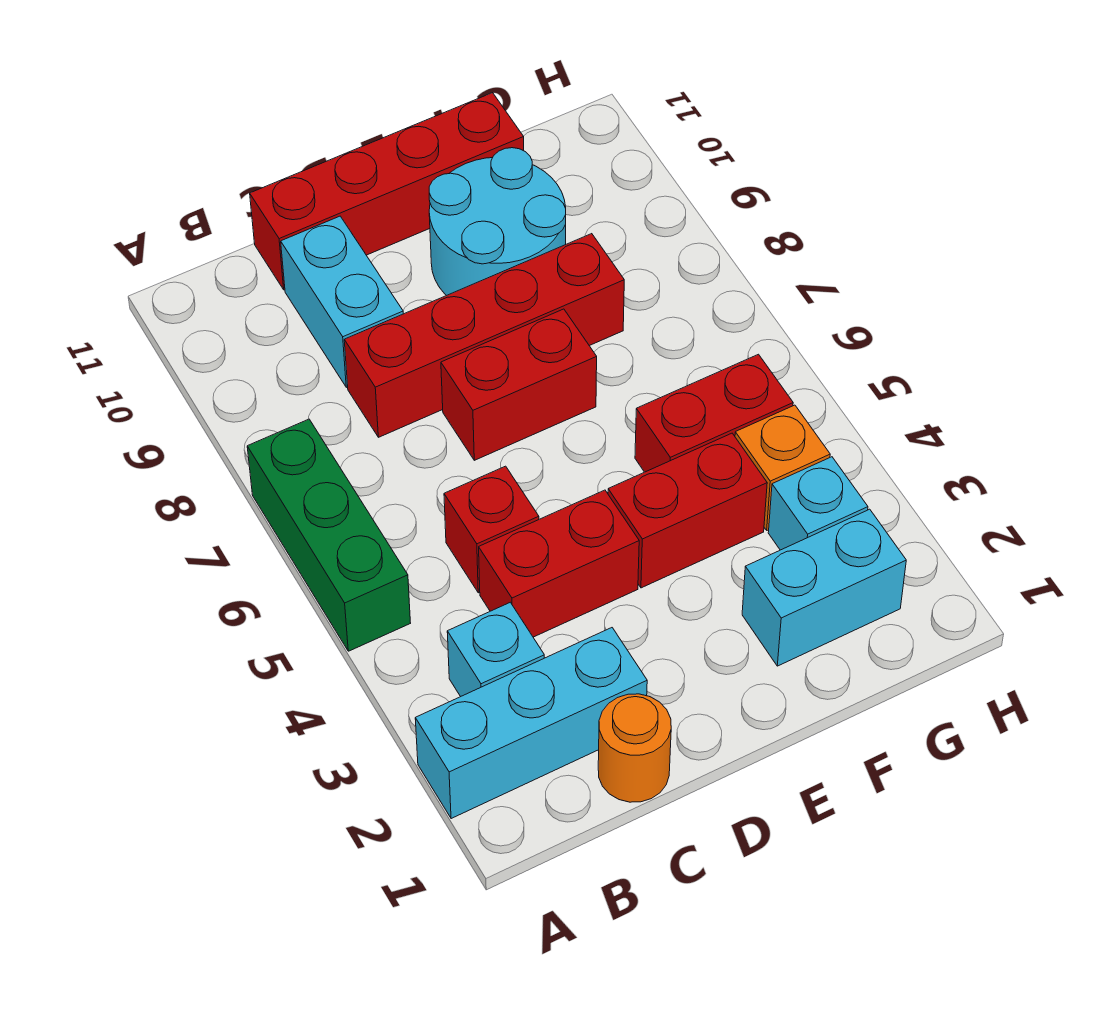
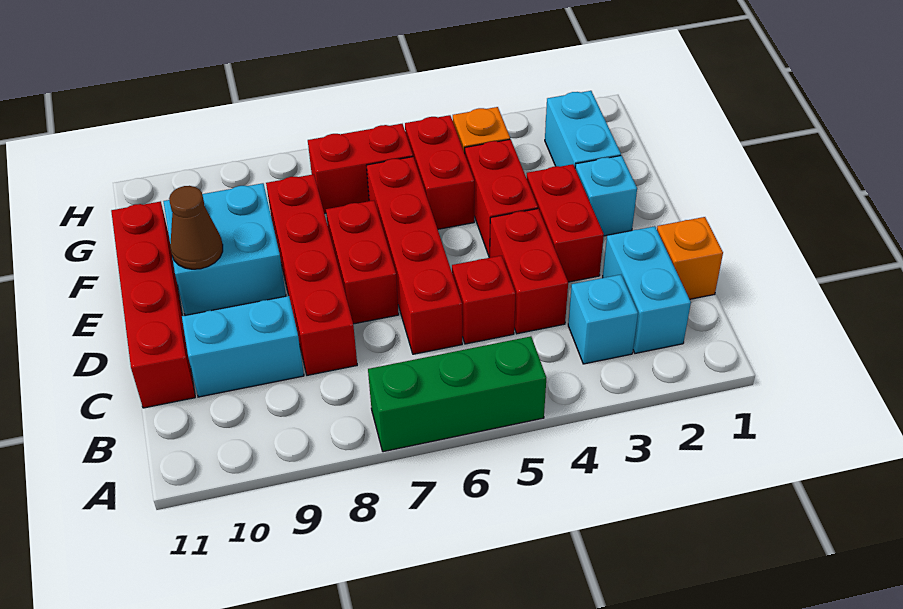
cyan brick A2:C2 level 1 -> cyan brick B2:C2 level 1
orange round brick C1 level 1 -> orange brick C1 level 1
none -> red brick C6:F6 level 1
none -> red brick D3:E3 level 1
cyan round brick E9:F10 level 1 -> cyan brick E9:F10 level 1
none -> brown cone E10 level 2
cyan brick G3 level 1 -> cyan brick E2 level 1
none -> red brick G6:G7 level 1

